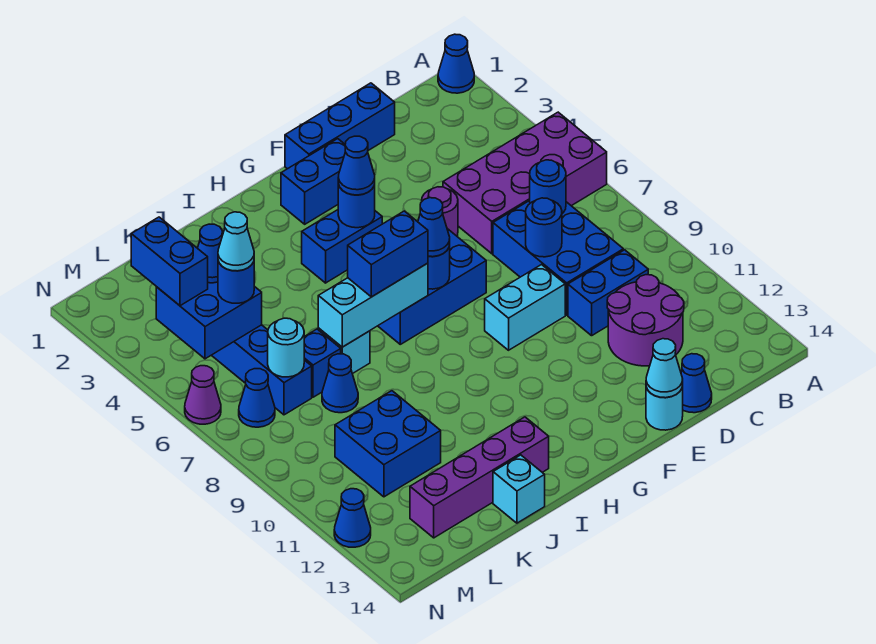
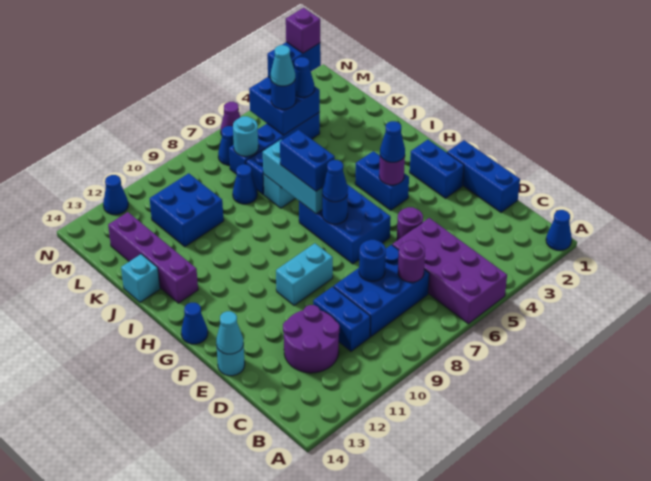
blue round brick C7 level 2 -> purple round brick C7 level 2
blue cone D14 level 1 -> blue cone G14 level 1
cyan brick E9:F9 level 1 -> cyan brick F9:F10 level 1
blue round brick G4 level 2 -> purple round brick G4 level 2
none -> purple brick M3 level 4

